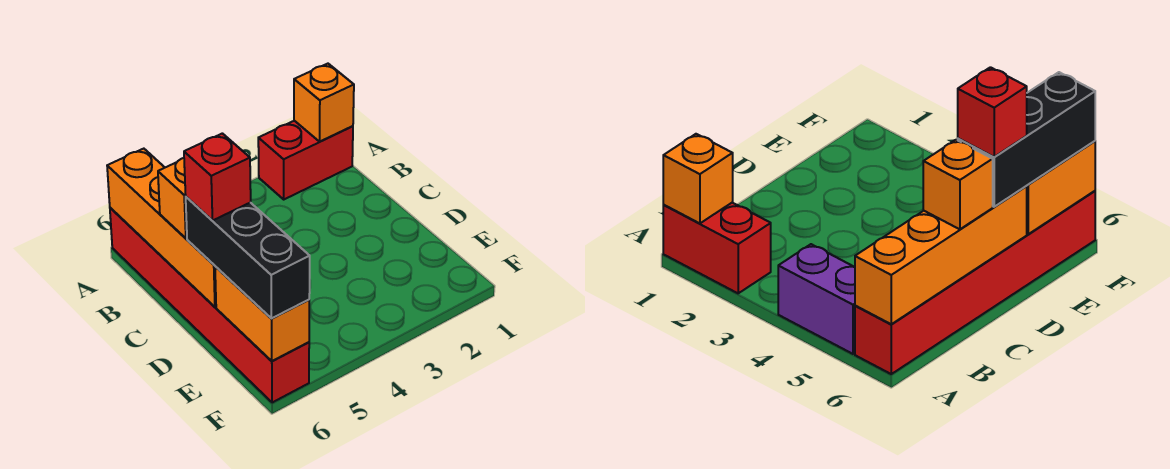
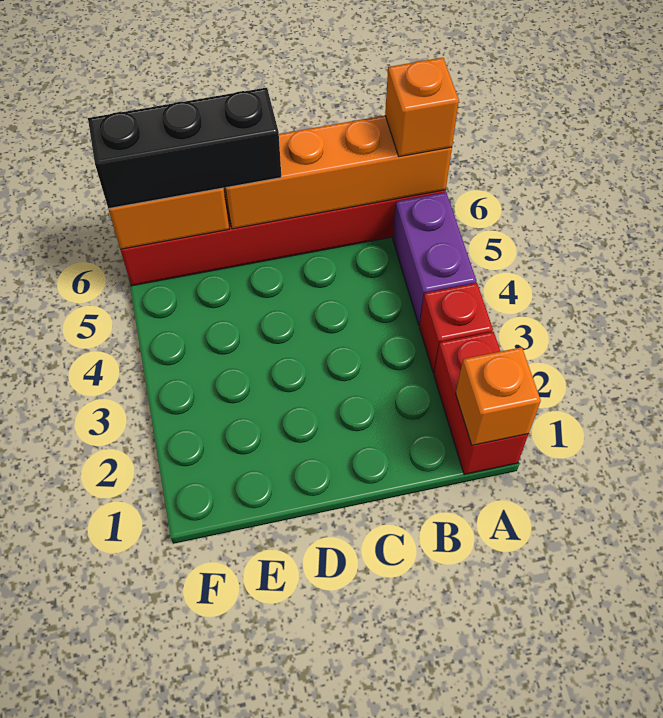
orange brick C6 level 3 -> orange brick A6 level 3
red brick D6 level 4 -> red brick A3 level 1

